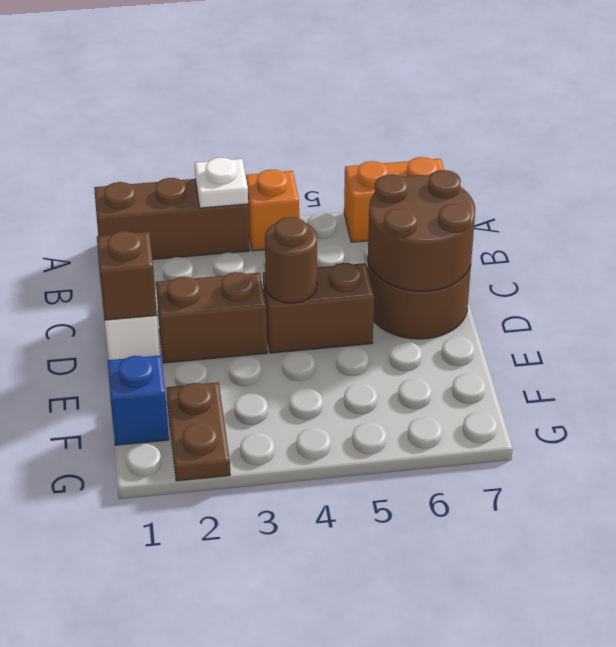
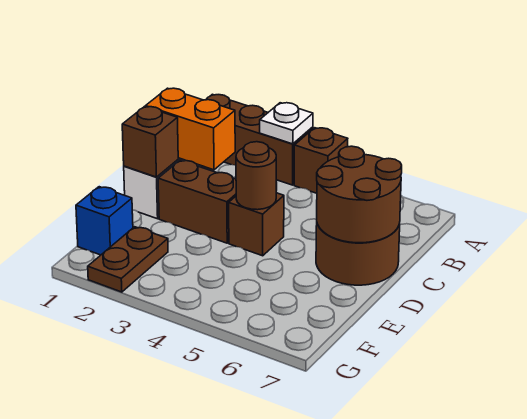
orange brick A4 level 1 -> brown brick A4 level 1
orange brick A6:A7 level 1 -> orange brick C1:C2 level 2
brown brick D4:D5 level 1 -> brown brick D4 level 1

